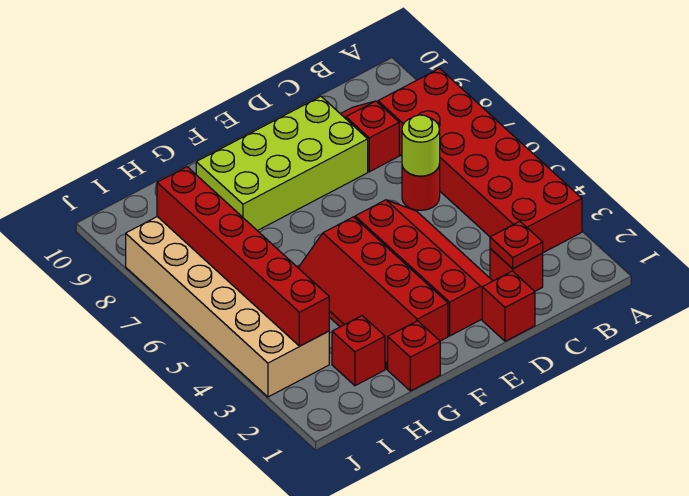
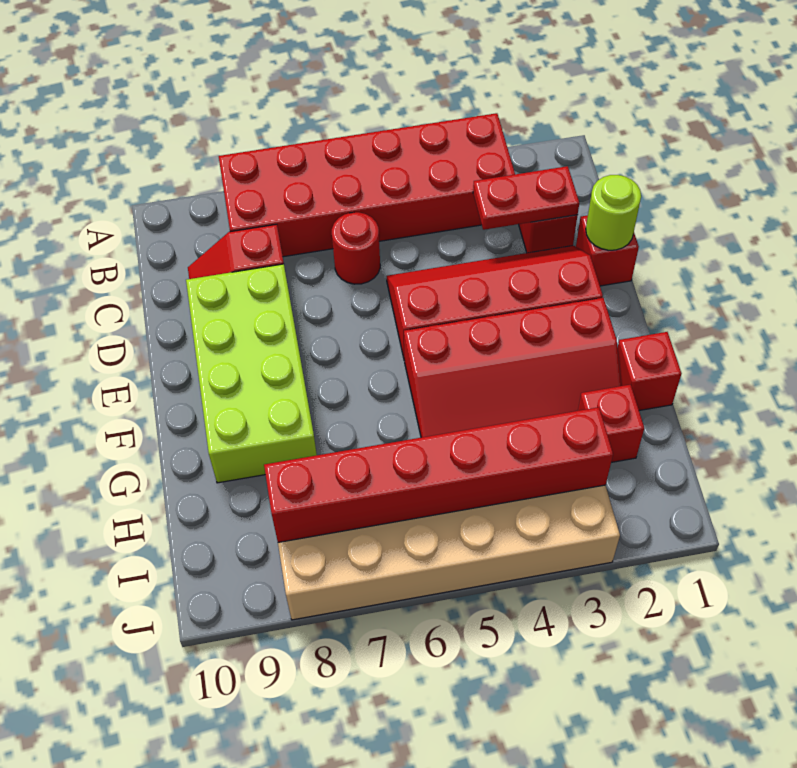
red plate C2 level 2 -> red plate C2:C3 level 2
lime round brick C6 level 2 -> lime round brick D1 level 2

